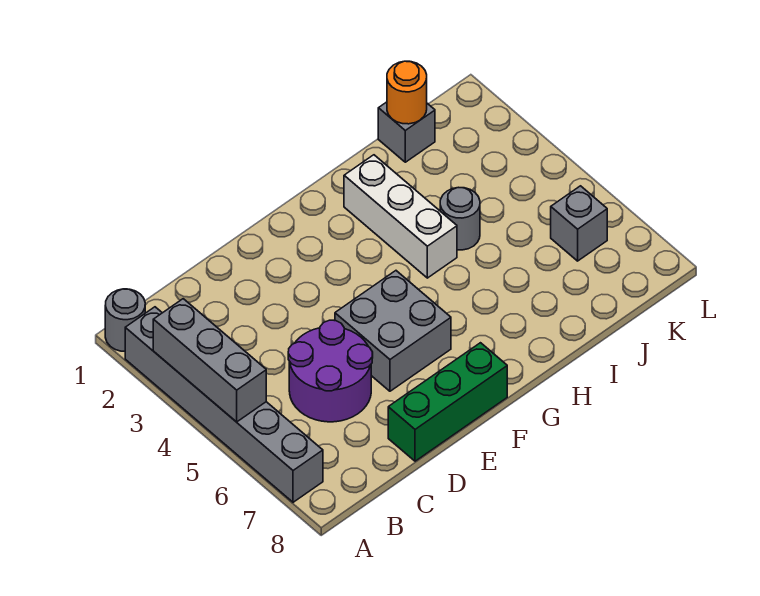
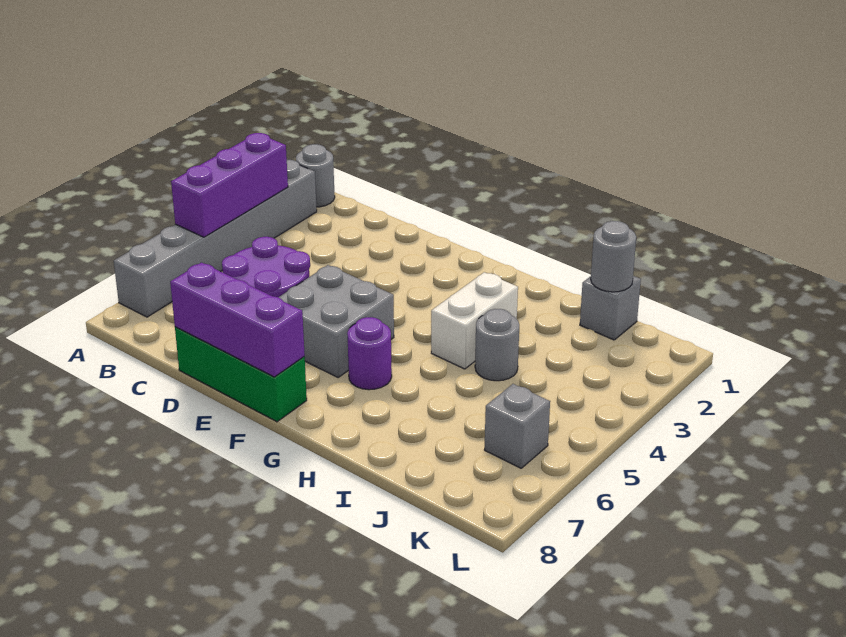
grey brick A3:A5 level 2 -> purple brick A3:A5 level 2
none -> purple brick D8:F8 level 2
none -> purple round brick G6 level 1
white brick H2:H4 level 1 -> white brick H3:H4 level 1
orange round brick J1 level 2 -> grey round brick J1 level 2

